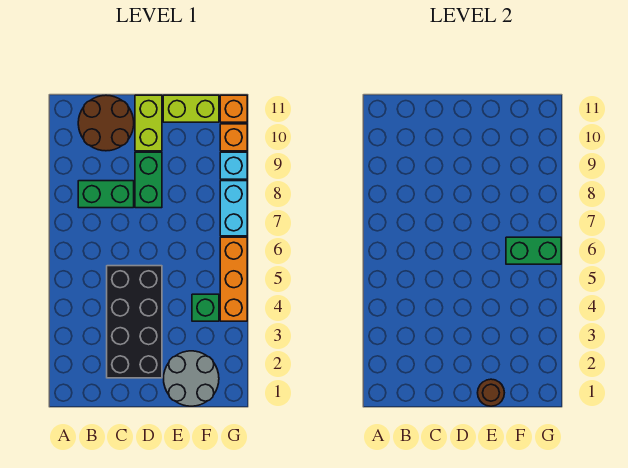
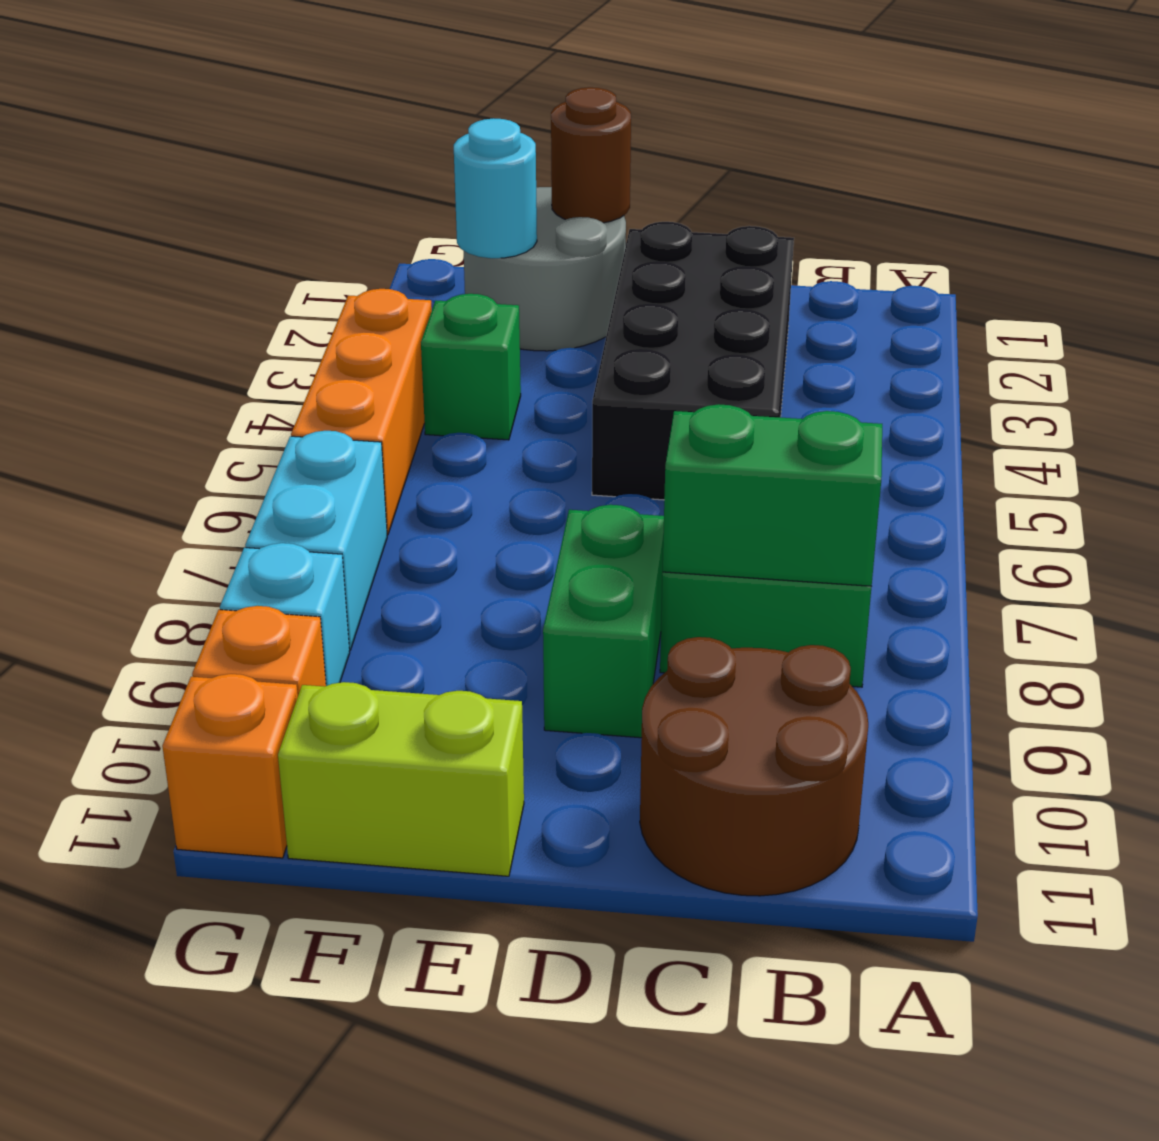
lime brick D10:D11 level 1 -> none
none -> cyan round brick F2 level 2
green brick F6:G6 level 2 -> green brick B8:C8 level 2

